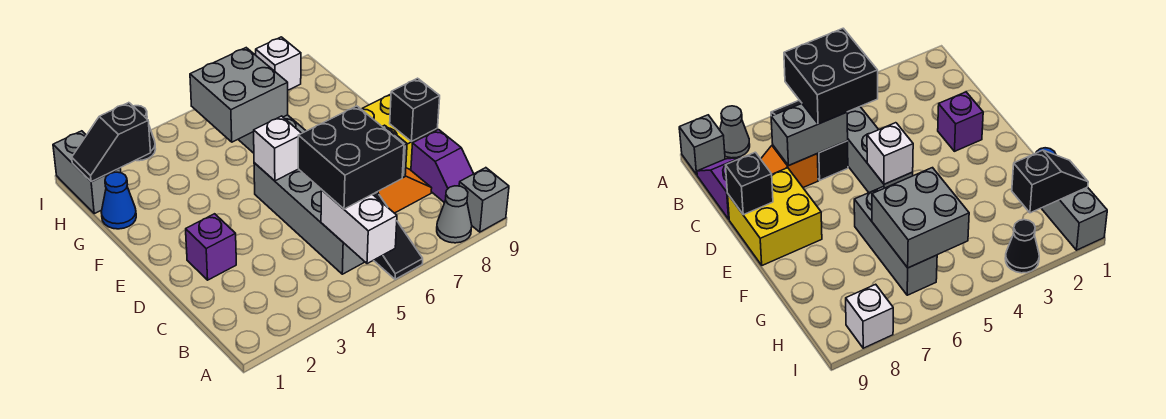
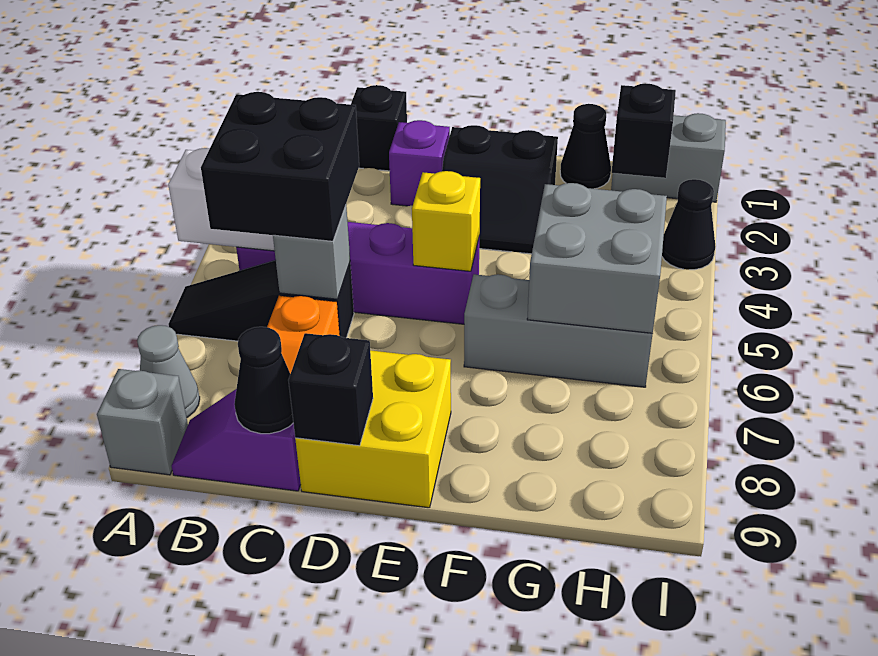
grey brick B5:E5 level 1 -> purple brick B5:E5 level 1
none -> black brick C1 level 1
grey brick C6:C7 level 2 -> grey brick C6 level 2
none -> black cone C9 level 2
none -> black slope E2:F3 level 1 top 2
white brick E5 level 2 -> yellow brick E5 level 2
blue cone G1 level 1 -> black cone G1 level 1
white brick I8 level 1 -> none

